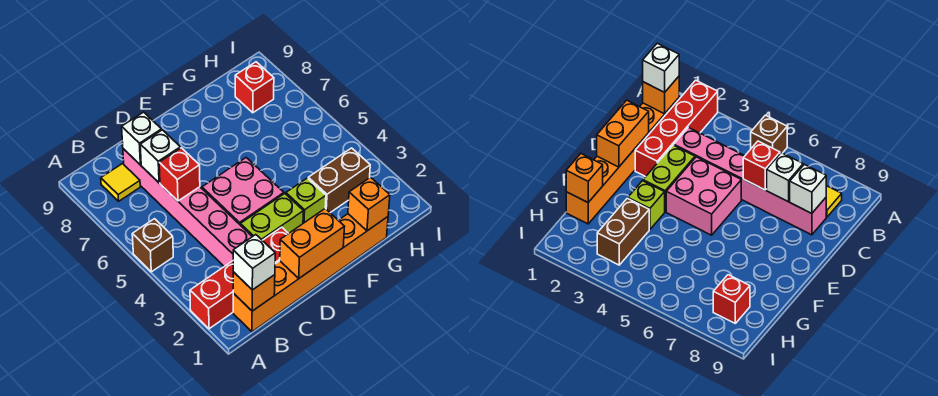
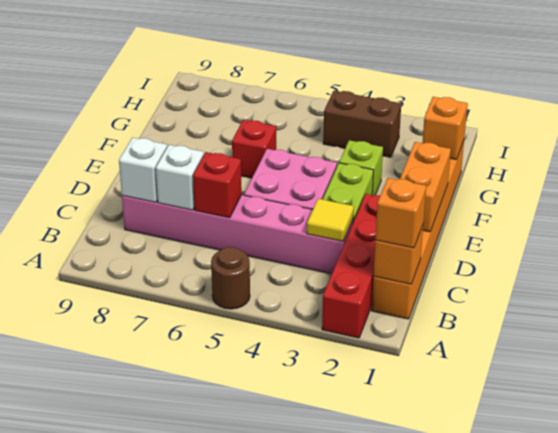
brown brick A5 level 1 -> brown round brick A5 level 1
white brick B1 level 3 -> orange brick B1 level 3
yellow tile B8 level 1 -> yellow tile C3 level 2
brown brick G3:H3 level 1 -> brown brick H3:H4 level 1
red brick H8 level 1 -> red brick F6 level 1

